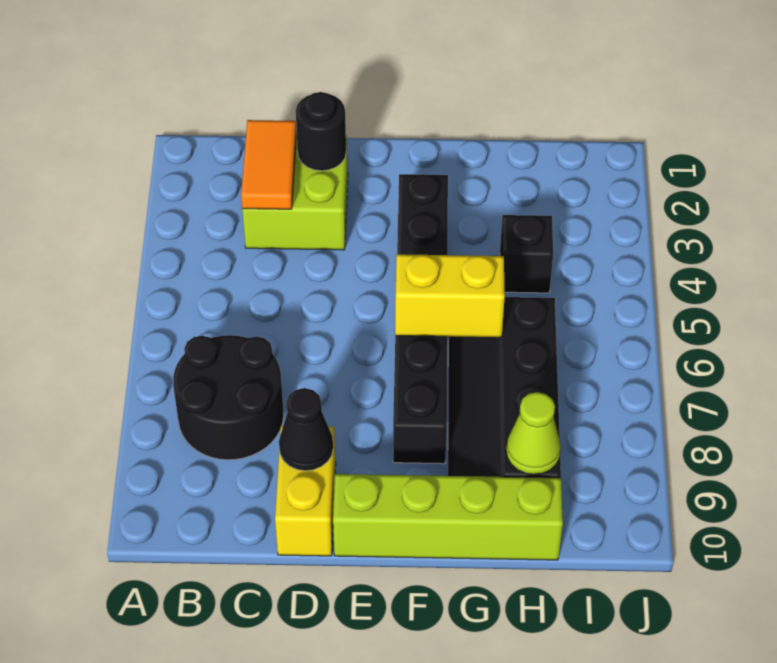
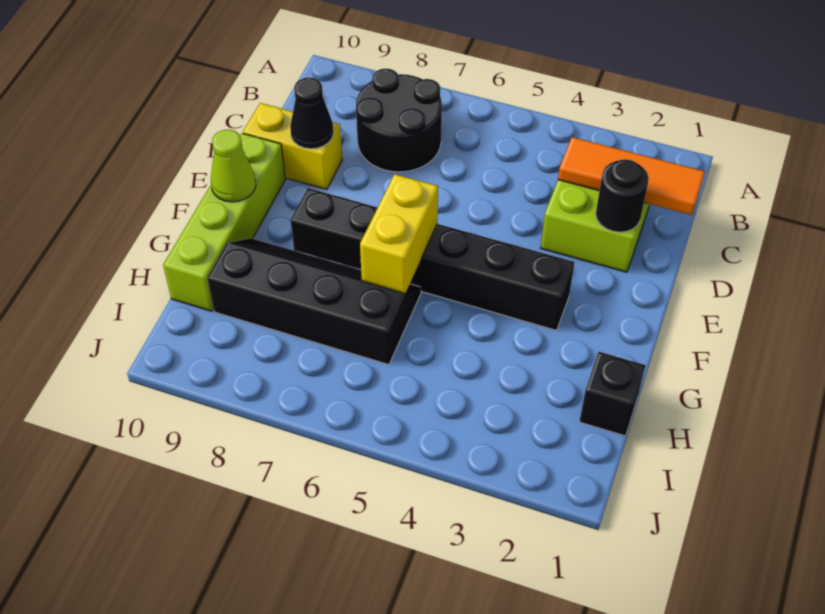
orange tile C2:C3 level 2 -> orange tile C1:C3 level 2
black brick H4 level 1 -> black brick H1 level 1
lime cone H9 level 2 -> lime cone F10 level 2

